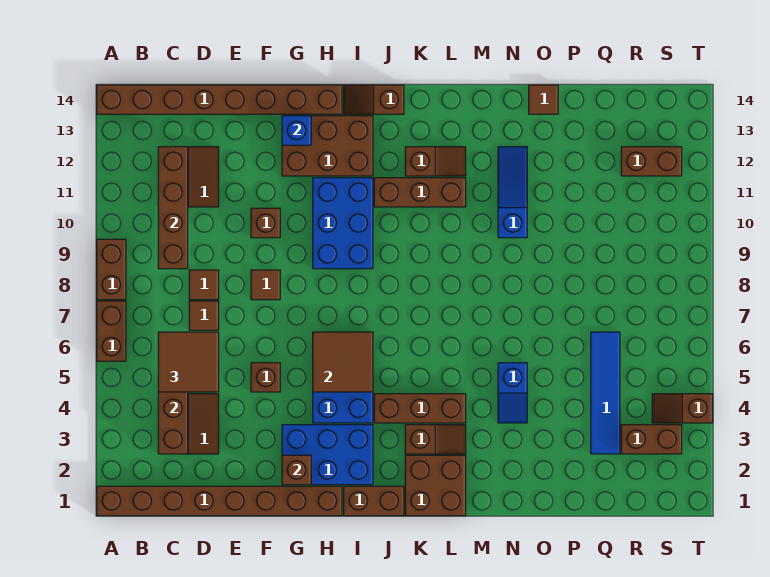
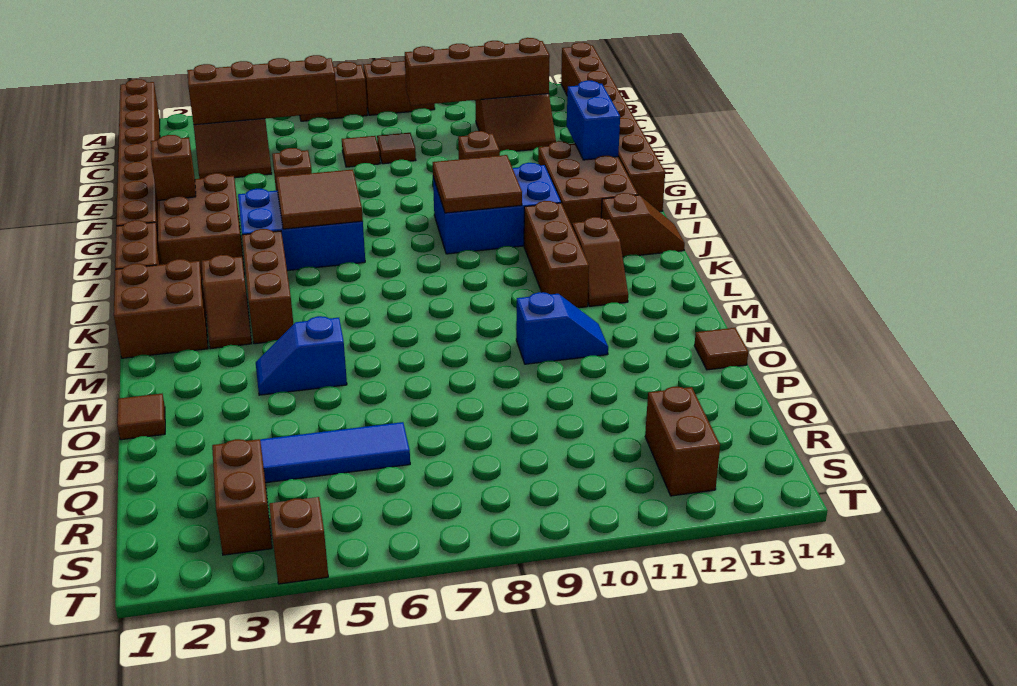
brown tile C5:D6 level 3 -> brown tile H9:I10 level 2
brown tile F8 level 1 -> brown tile O1 level 1
blue brick G2:I3 level 1 -> brown brick G2:I3 level 1
blue brick G13 level 2 -> blue brick F13:G13 level 2
brown slope I14:J14 level 1 top J -> brown slope J13:J14 level 1 top 13
blue slope N10:N12 level 1 top 10 -> blue slope N10:N11 level 1 top 10

